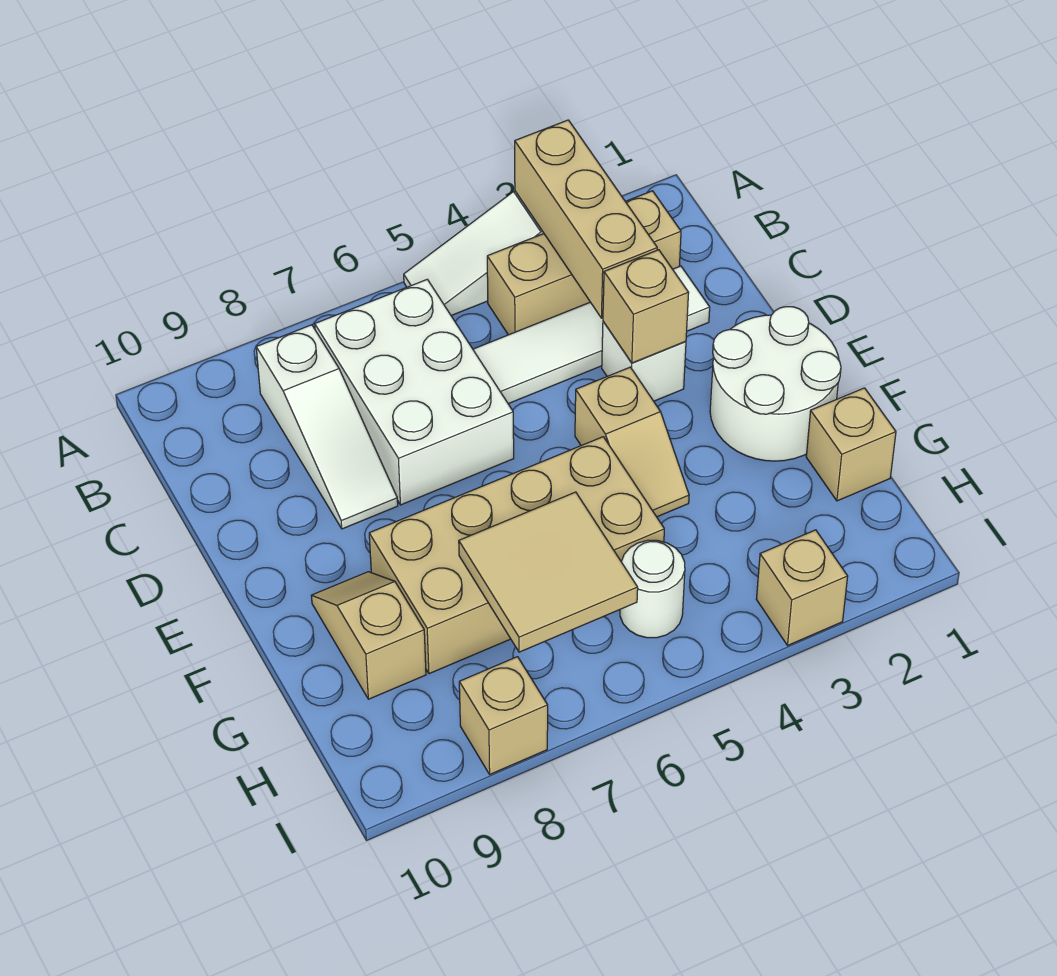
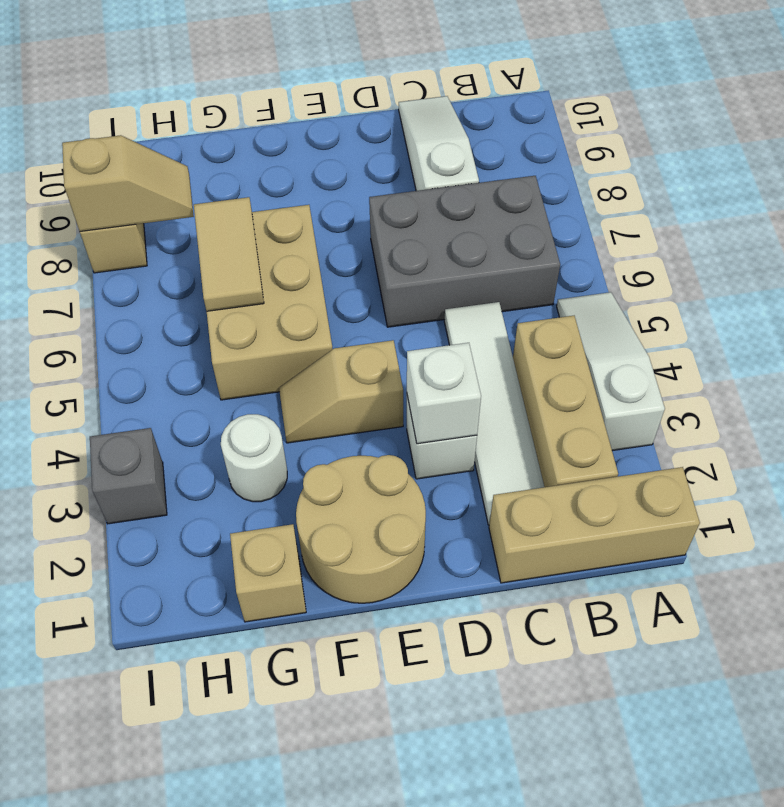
tan brick A3:C3 level 2 -> tan brick A1:C1 level 1
white brick B6:D7 level 1 -> grey brick B6:D7 level 1
white slope B8:D8 level 1 top B -> white slope C8:C10 level 1 top 8
tan brick D3 level 2 -> white brick D3 level 2
white round brick E1:F2 level 1 -> tan round brick E1:F2 level 1
tan brick F5:G8 level 1 -> tan brick F5:G7 level 1
tan slope F9:G9 level 1 top G -> tan slope H8:I8 level 2 top I
tan tile G6:H7 level 2 -> tan tile G6:G7 level 2
white round brick H5 level 1 -> white round brick G3 level 1
tan brick I3 level 1 -> grey brick I3 level 1

